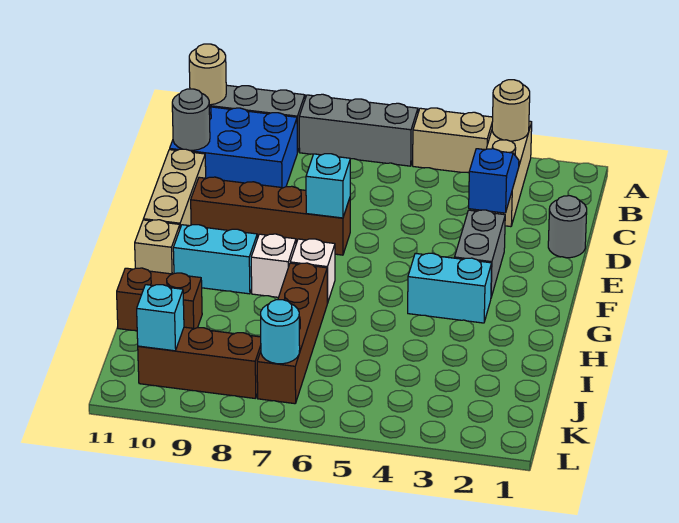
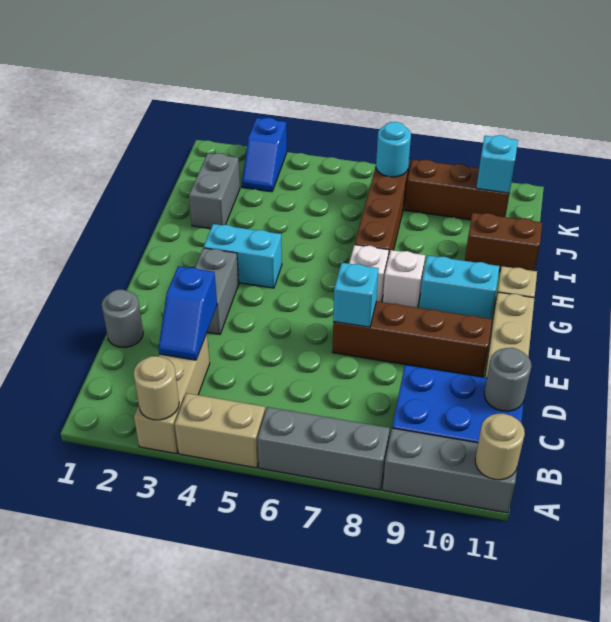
none -> grey brick I2:J2 level 1
none -> blue slope K3:L3 level 1 top L

